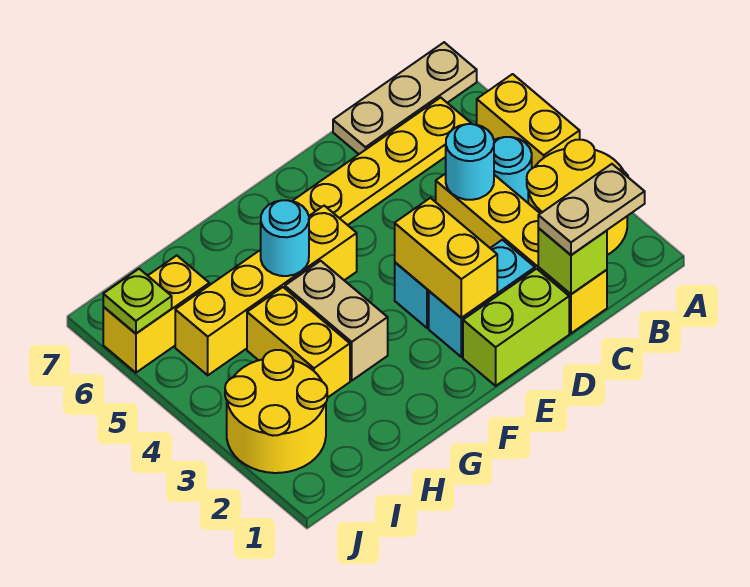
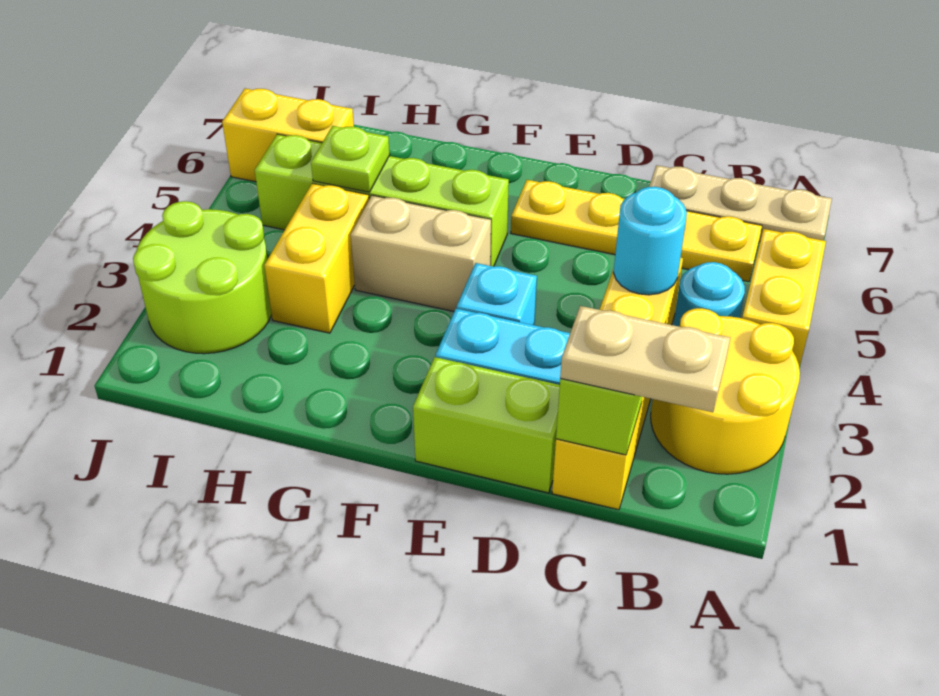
yellow brick E2:E3 level 2 -> none
yellow brick F5:I5 level 1 -> lime brick F5:I5 level 1
tan brick G3:G4 level 1 -> tan brick F4:G4 level 1
cyan round brick G5 level 2 -> none
yellow round brick I2:J3 level 1 -> lime round brick I2:J3 level 1
lime plate J6 level 2 -> lime plate H5 level 2

